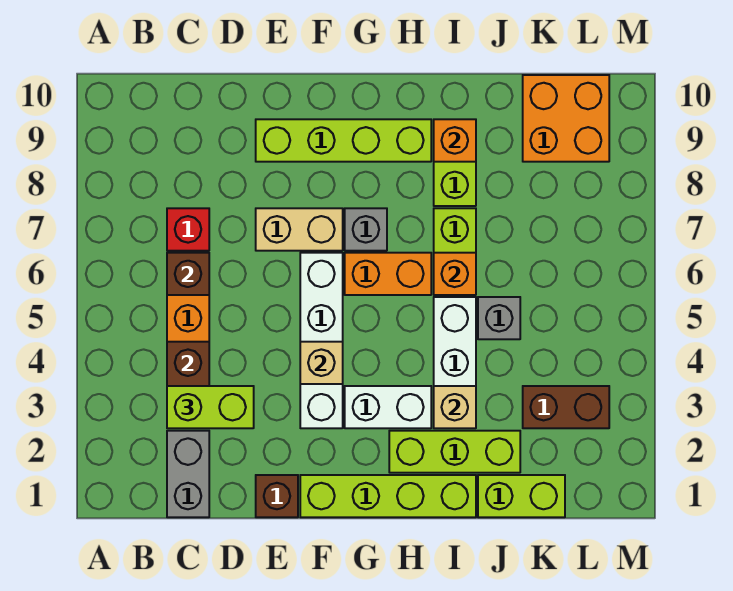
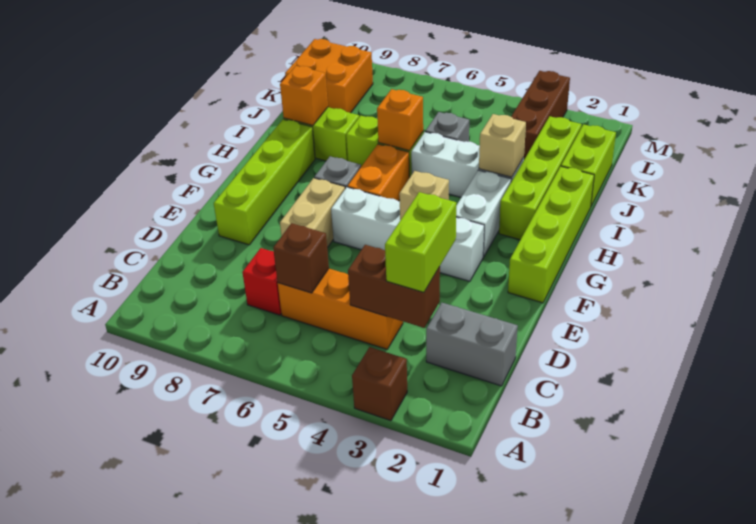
brown brick E1 level 1 -> brown brick A3 level 1
lime brick H2:J2 level 1 -> lime brick H2:K2 level 1
brown brick K3:L3 level 1 -> brown brick K3:M3 level 1

